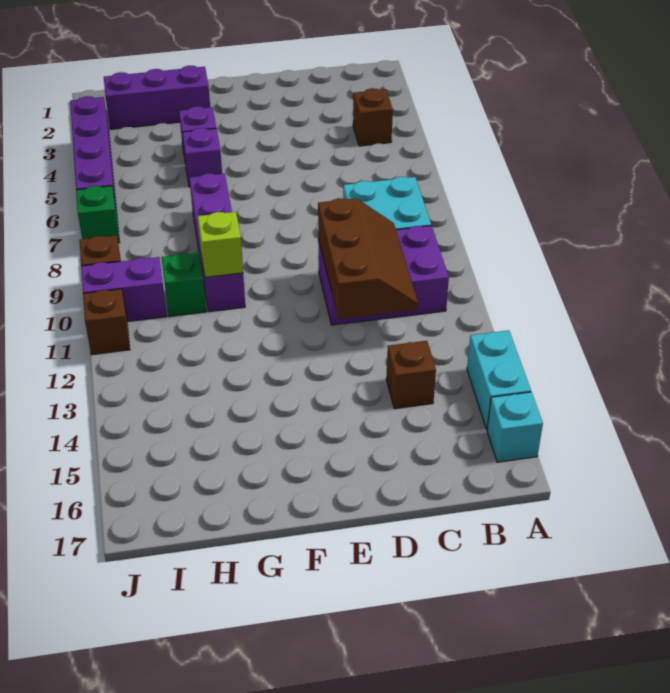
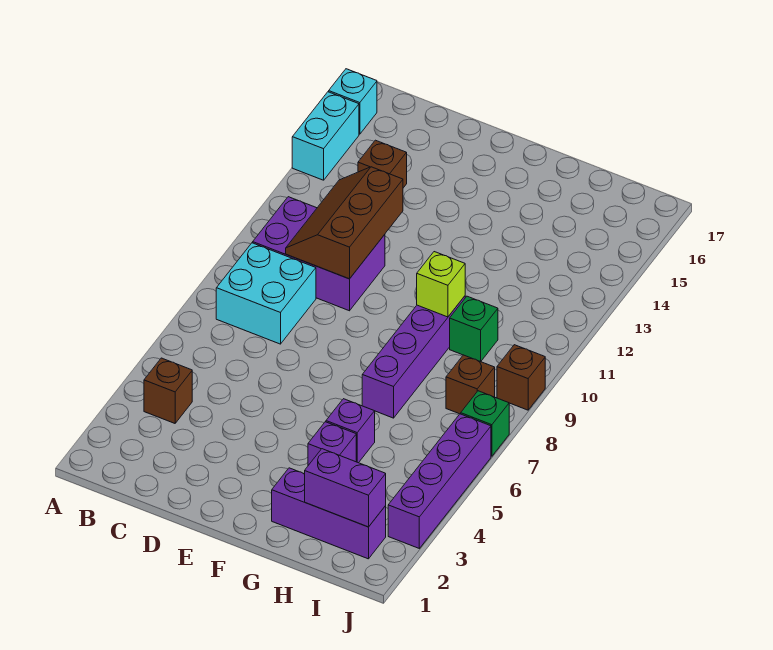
purple brick I10:J10 level 1 -> purple brick H2:I2 level 2
brown brick J11 level 1 -> brown brick I8 level 1

